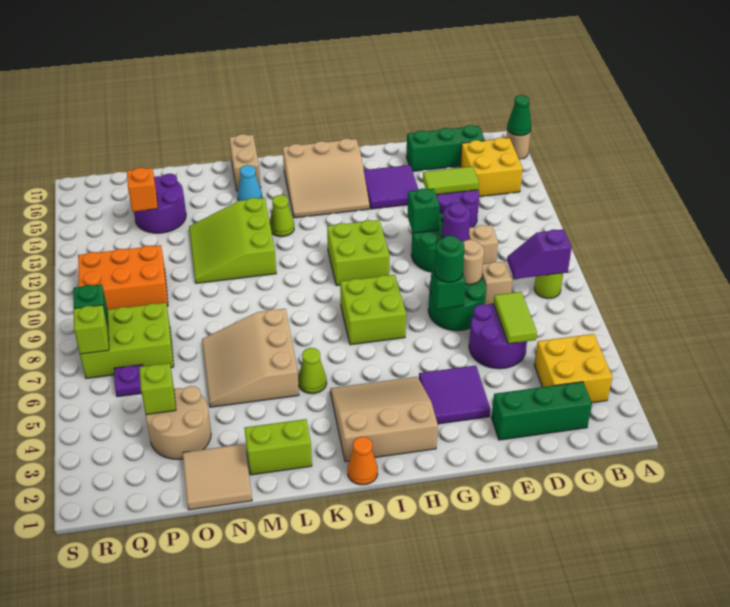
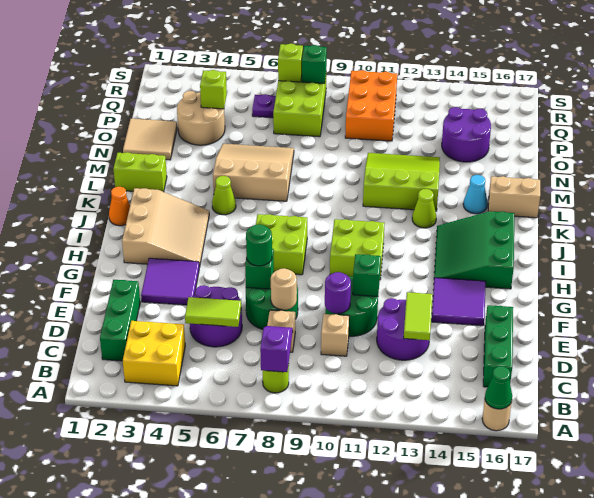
yellow brick B14:C15 level 1 -> none
tan slope H14:J16 level 1 top 16 -> green slope H14:J16 level 1 top 16
lime brick L2:M2 level 1 -> lime brick L1:L2 level 1
orange brick P14 level 2 -> none

